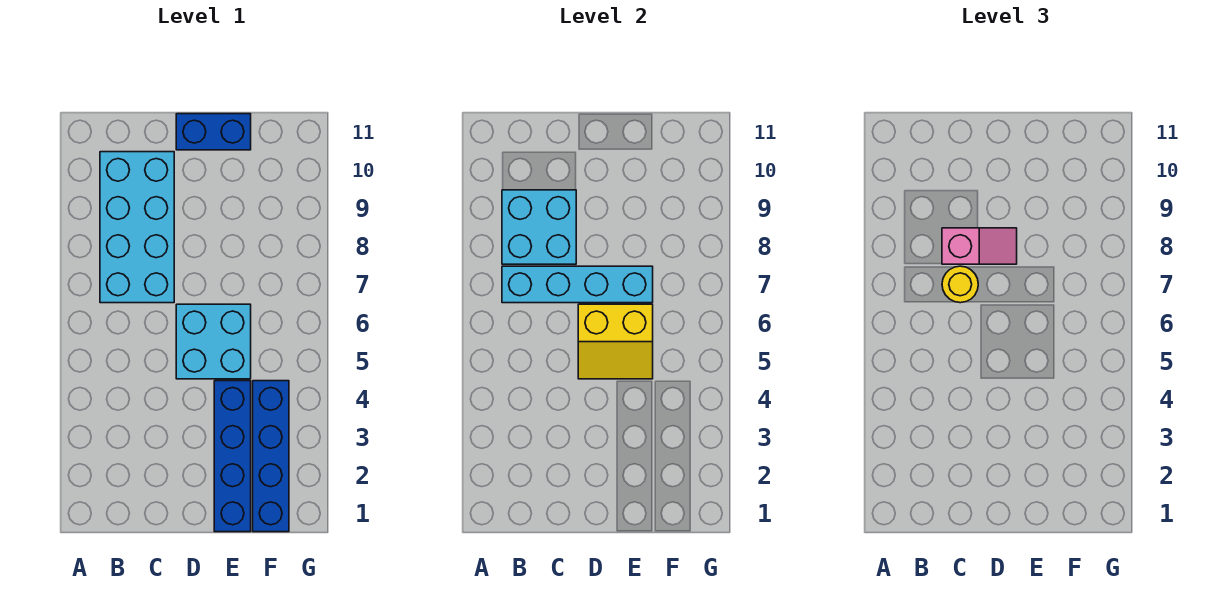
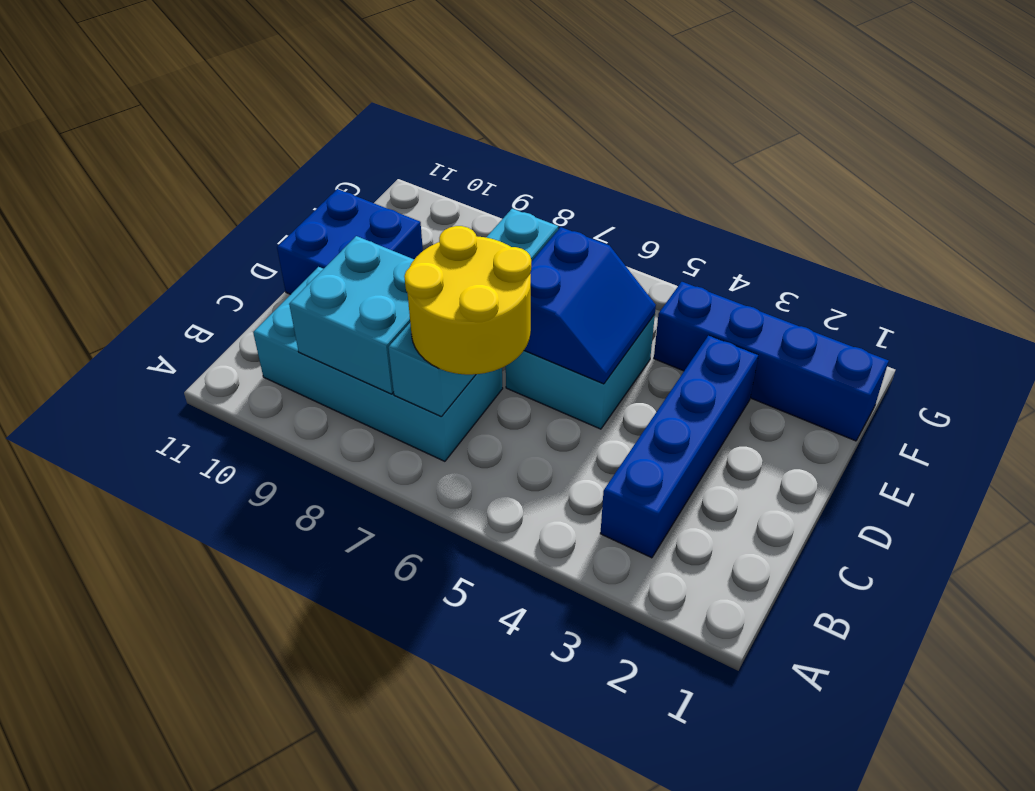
yellow round brick C7 level 3 -> yellow round brick B6:C7 level 3
pink slope C8:D8 level 3 top C -> none
yellow slope D5:E6 level 2 top 6 -> blue slope D5:E6 level 2 top 6
blue brick D11:E11 level 1 -> blue brick D10:E11 level 1
blue brick E1:E4 level 1 -> blue brick B3:E3 level 1

